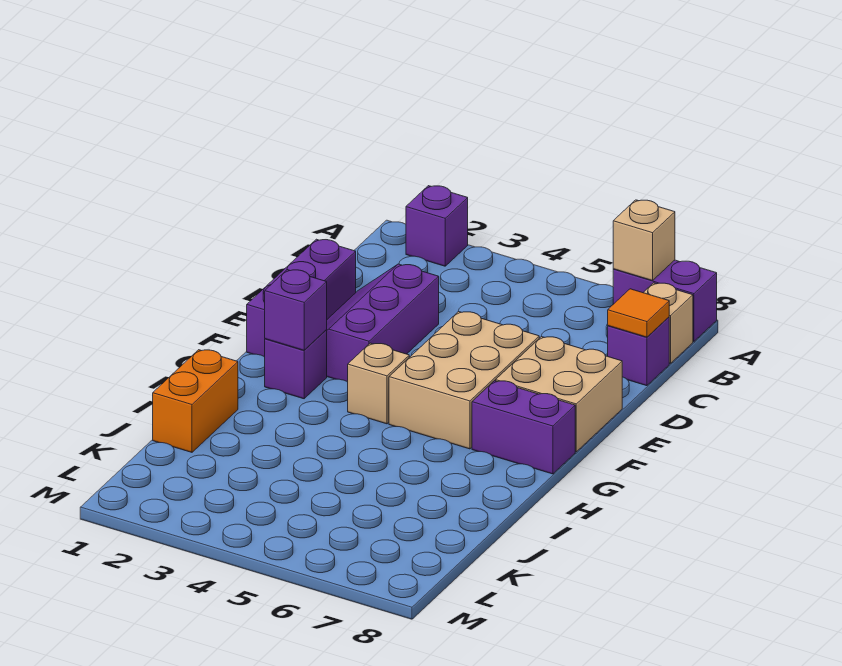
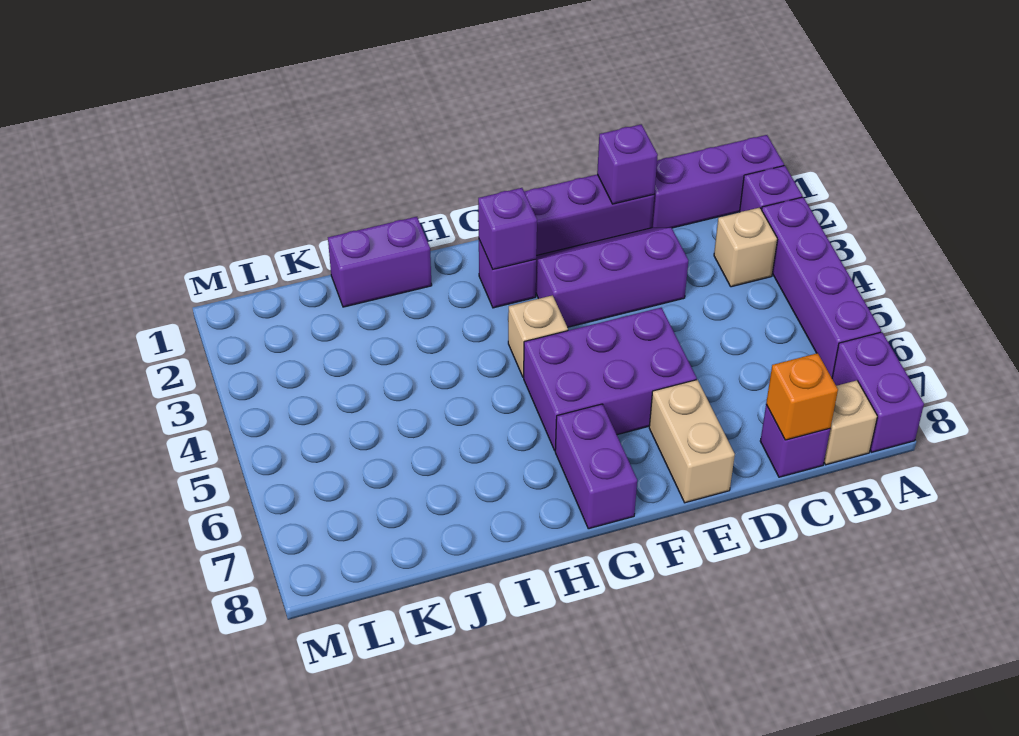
none -> purple brick A1:C1 level 1
none -> purple brick A3:A6 level 1
tan brick A7 level 2 -> tan brick B3 level 1
orange tile C8 level 2 -> orange brick C8 level 2
none -> purple brick D1 level 2
tan brick E5:G6 level 1 -> purple brick E5:G6 level 1
tan brick E7:F8 level 1 -> tan brick E7:E8 level 1
orange brick I1:J1 level 1 -> purple brick I1:J1 level 1

